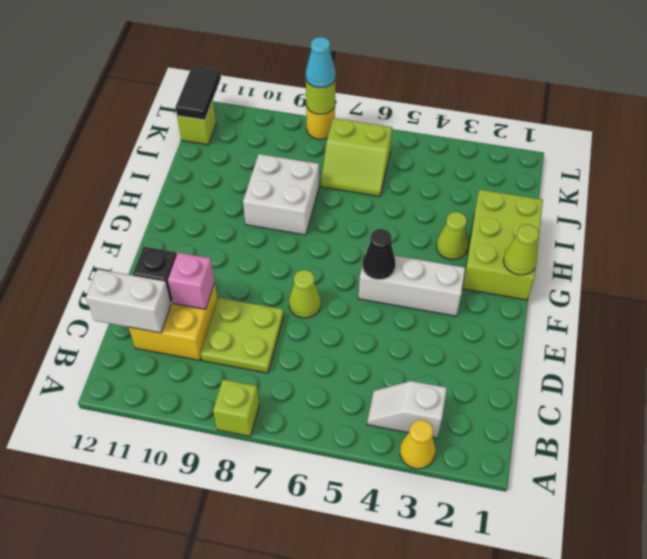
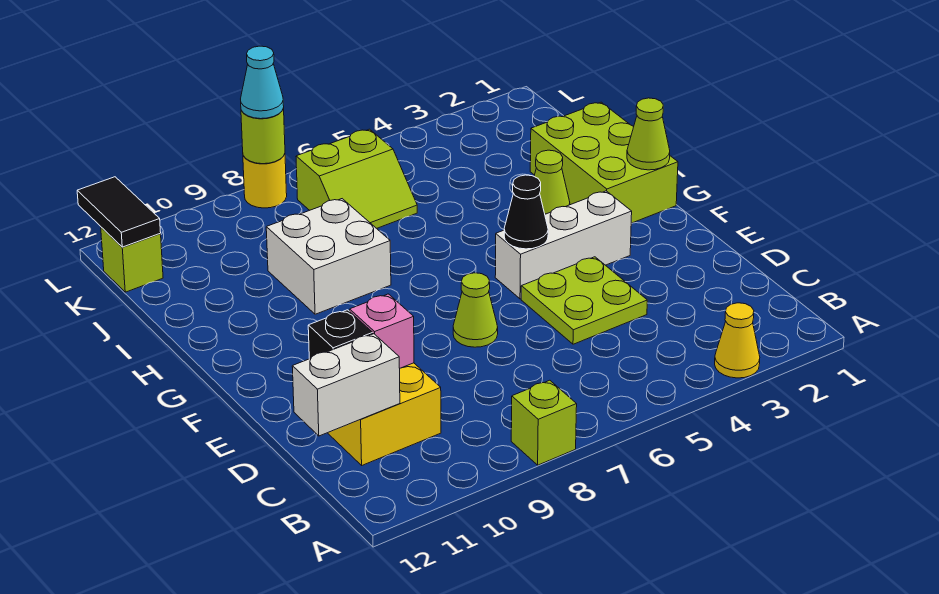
white slope B3:B4 level 1 top 3 -> none
lime plate C8:D9 level 1 -> lime plate D4:E5 level 1

